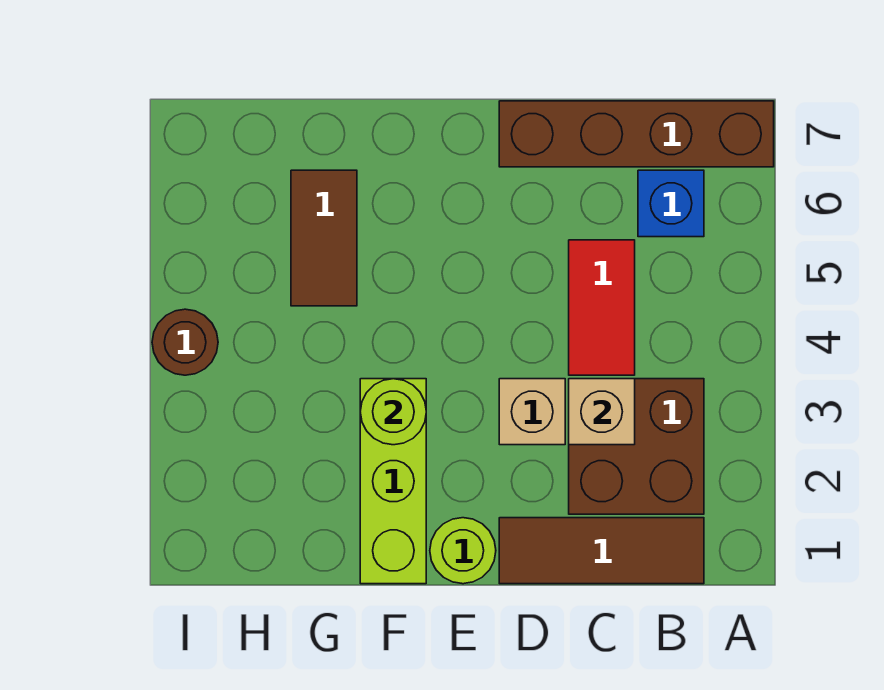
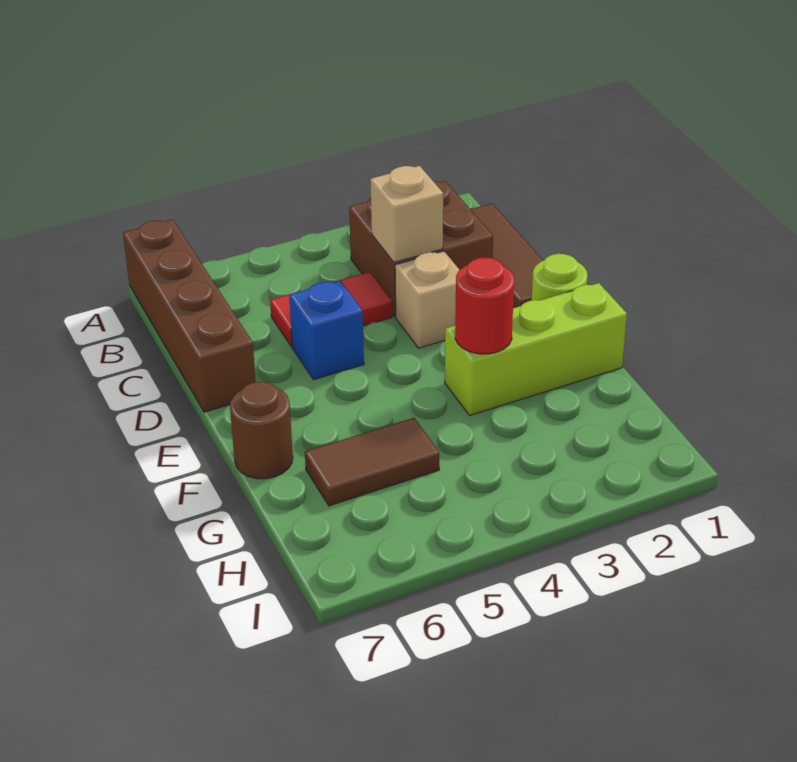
blue brick B6 level 1 -> blue brick D5 level 1
lime round brick F3 level 2 -> red round brick F3 level 2
brown round brick I4 level 1 -> brown round brick F7 level 1

